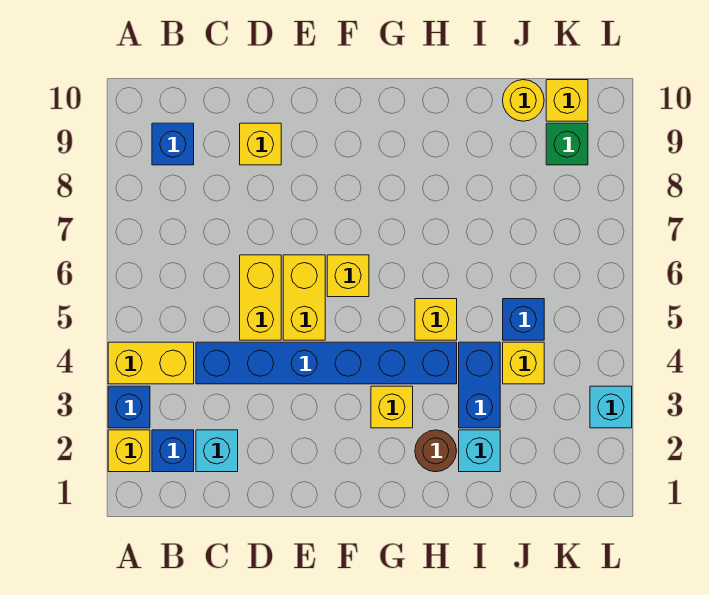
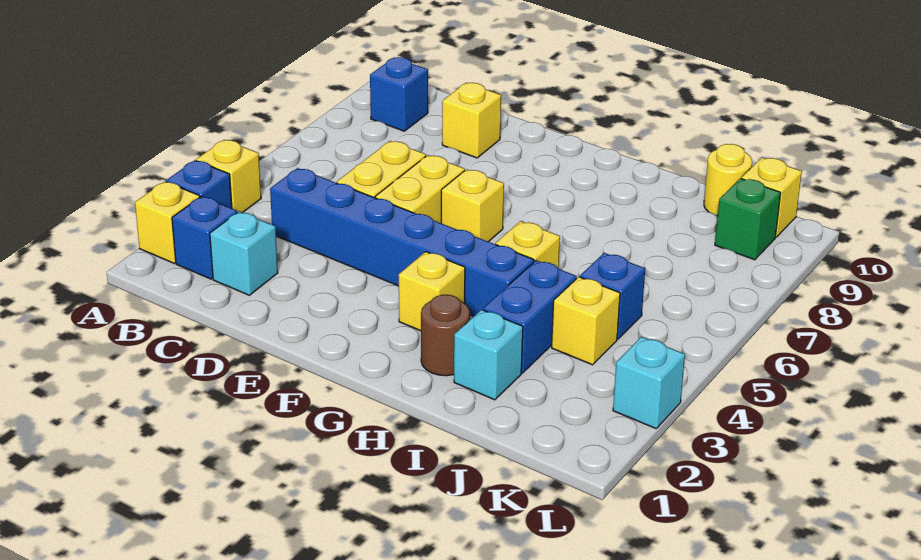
yellow brick A4:B4 level 1 -> yellow brick A4 level 1

